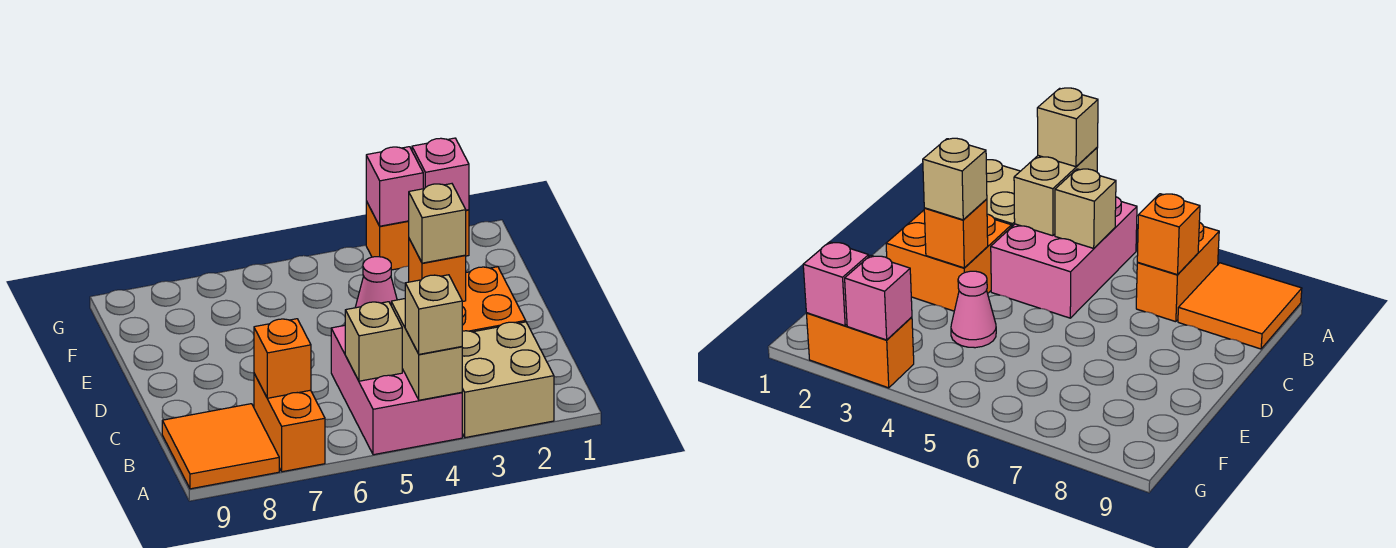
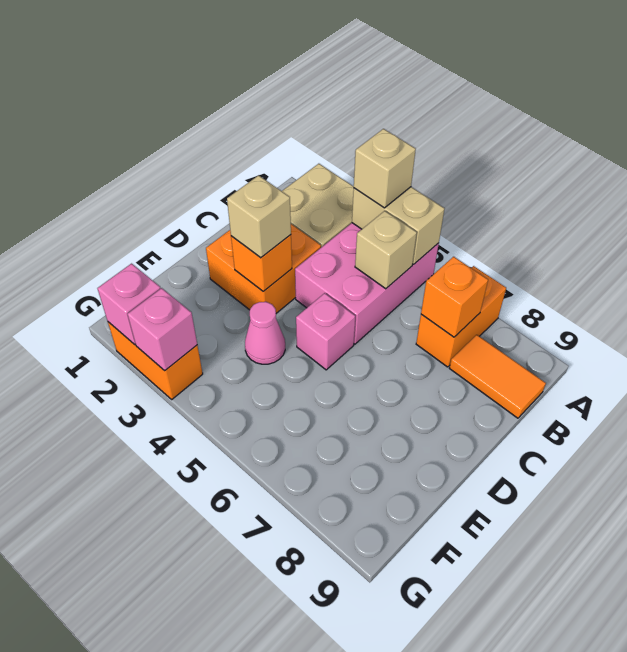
tan brick A4:B4 level 2 -> tan brick A4:A5 level 2
orange tile A8:B9 level 1 -> orange tile B8:B9 level 1
none -> pink brick D5 level 1

